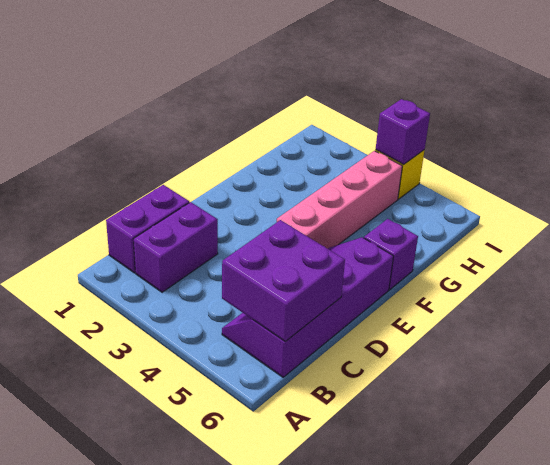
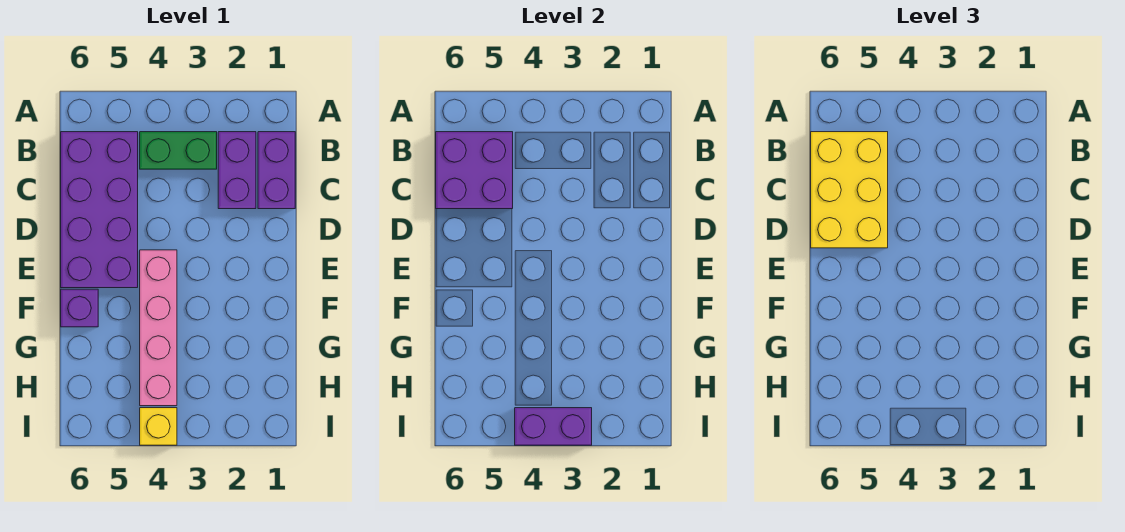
none -> green brick B3:B4 level 1
purple slope B5:E6 level 1 top 6 -> purple brick B5:E6 level 1
none -> yellow brick B5:D6 level 3
purple brick I4 level 2 -> purple brick I3:I4 level 2

